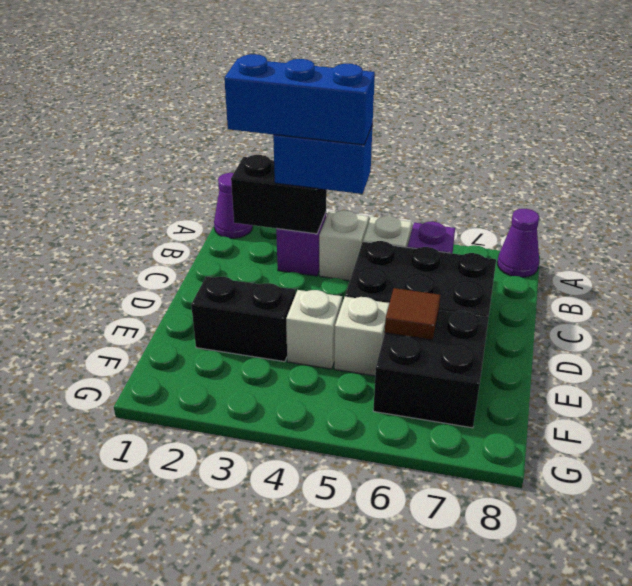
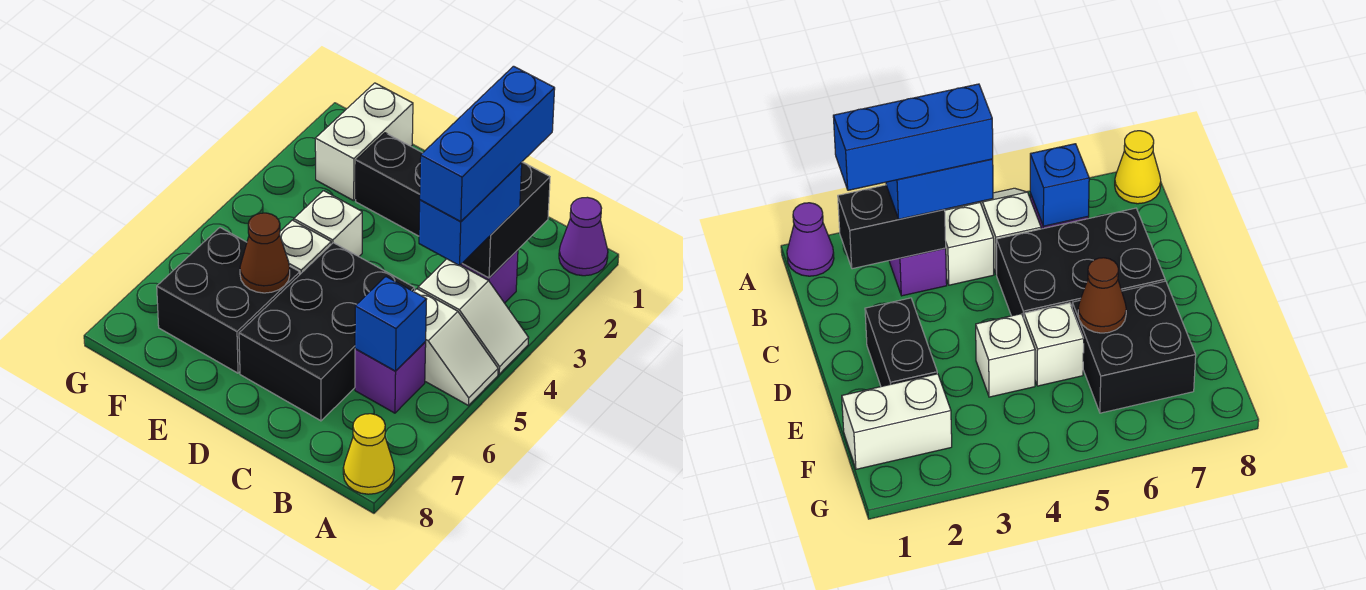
purple cone A8 level 1 -> yellow cone A8 level 1
none -> blue brick B6 level 2
black brick E2:E3 level 1 -> black brick D2:E2 level 1
brown tile E6 level 2 -> brown cone E6 level 2
none -> white brick F1:F2 level 1

